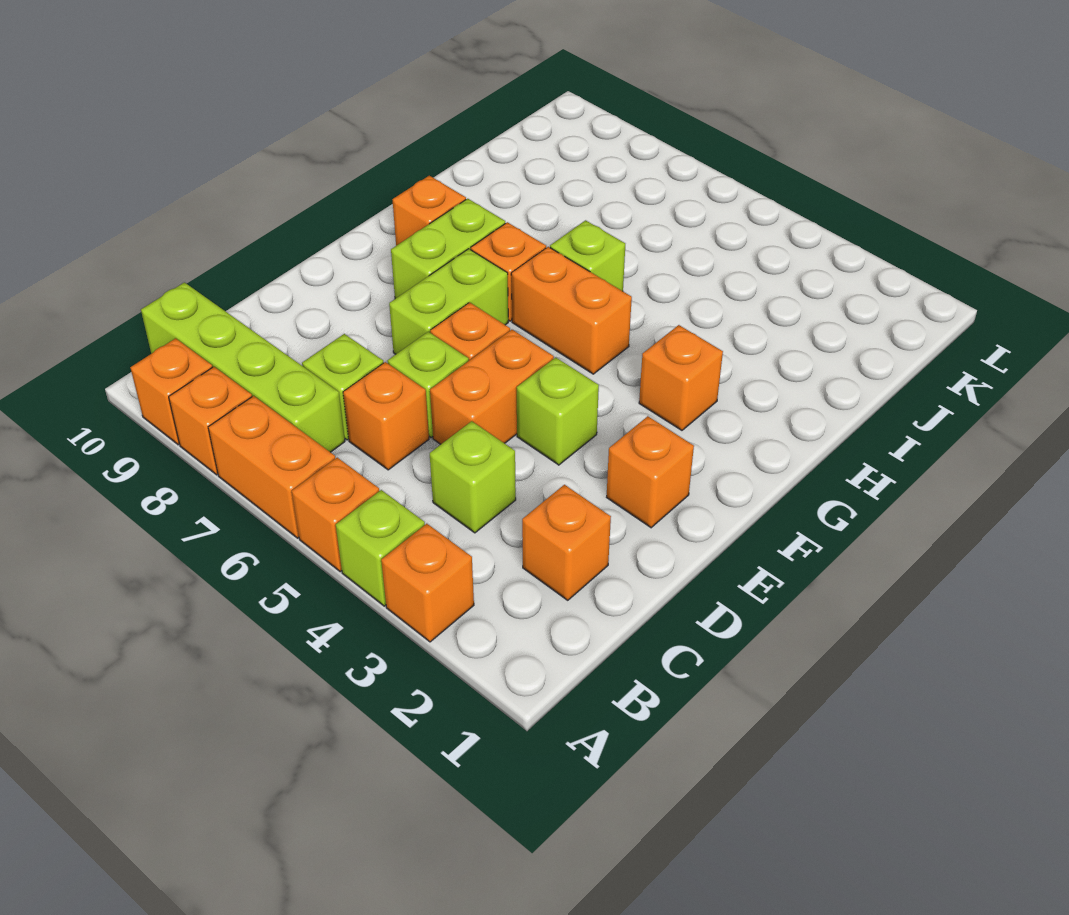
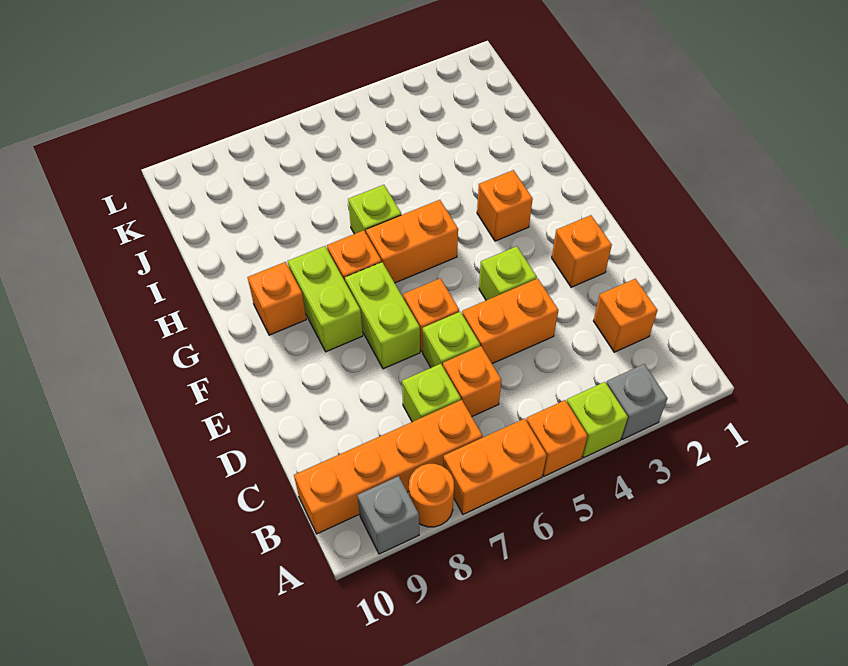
orange brick A3 level 1 -> grey brick A3 level 1
orange brick A8 level 1 -> orange round brick A8 level 1
orange brick A9 level 1 -> grey brick A9 level 1
lime brick B7:B10 level 1 -> orange brick B7:B10 level 1
lime brick C4 level 1 -> none
orange brick D5:E5 level 1 -> orange brick D4:D5 level 1

